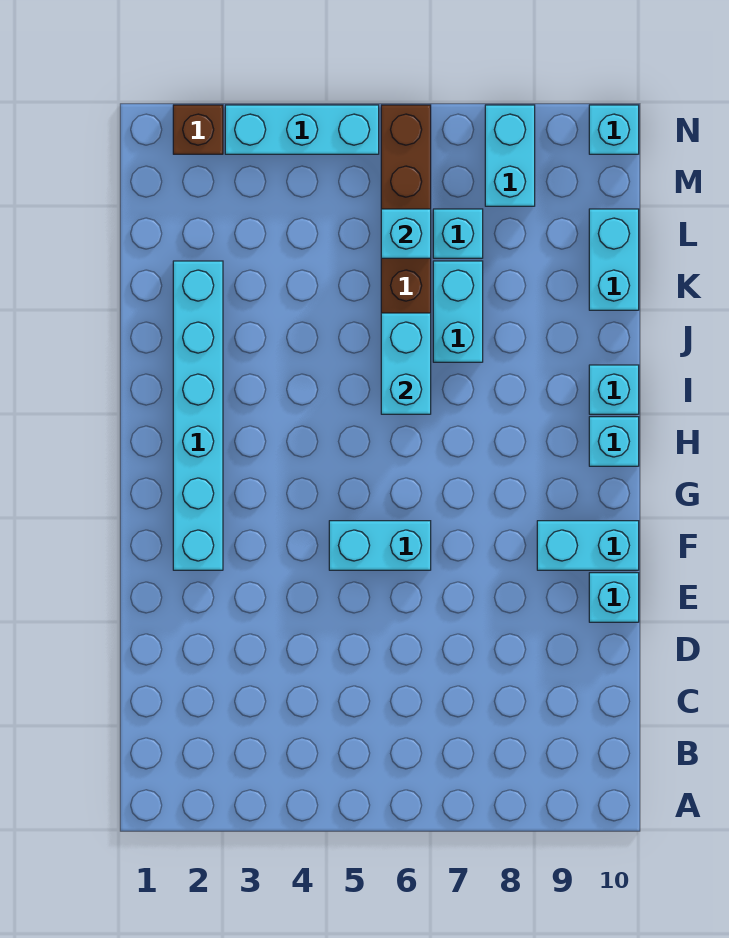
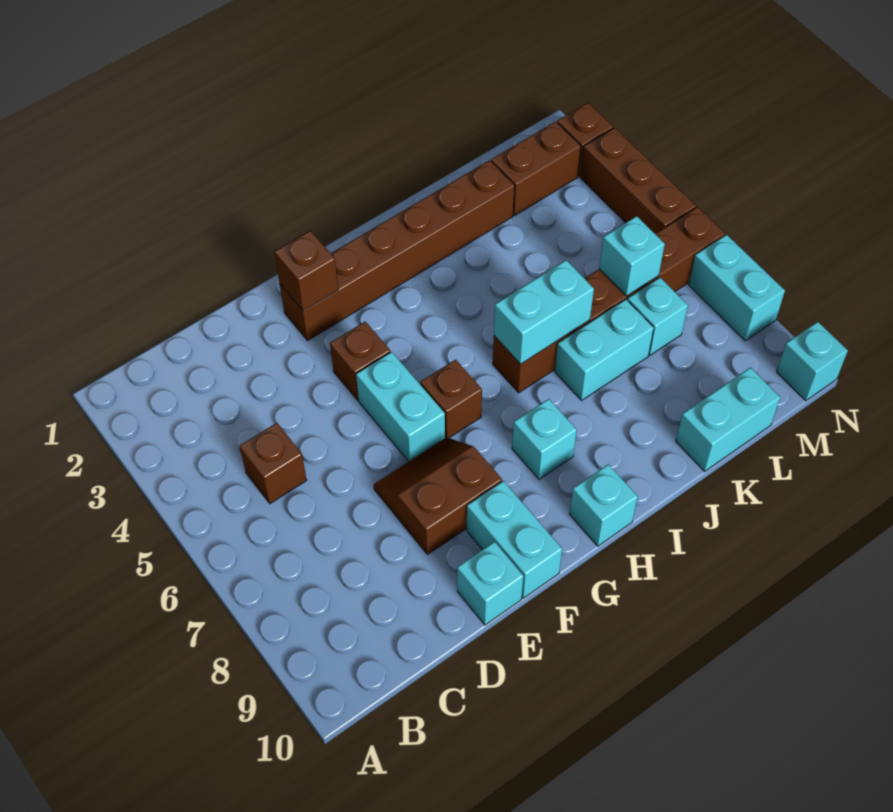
none -> brown brick C5 level 1
none -> brown slope E7:F8 level 1 top 8
cyan brick F2:K2 level 1 -> brown brick F2:K2 level 1
none -> brown brick F2 level 2
none -> brown brick F4 level 1
none -> brown brick G6 level 1
cyan brick I10 level 1 -> cyan brick H8 level 1
none -> brown brick L2:M2 level 1
cyan brick M8:N8 level 1 -> cyan brick N7:N8 level 1
cyan brick N3:N5 level 1 -> brown brick N3:N5 level 1

